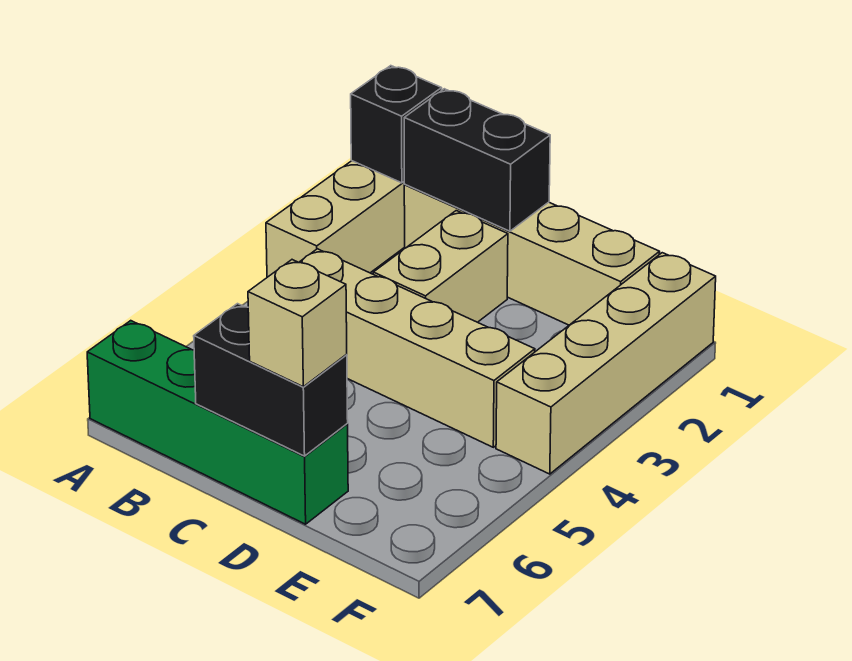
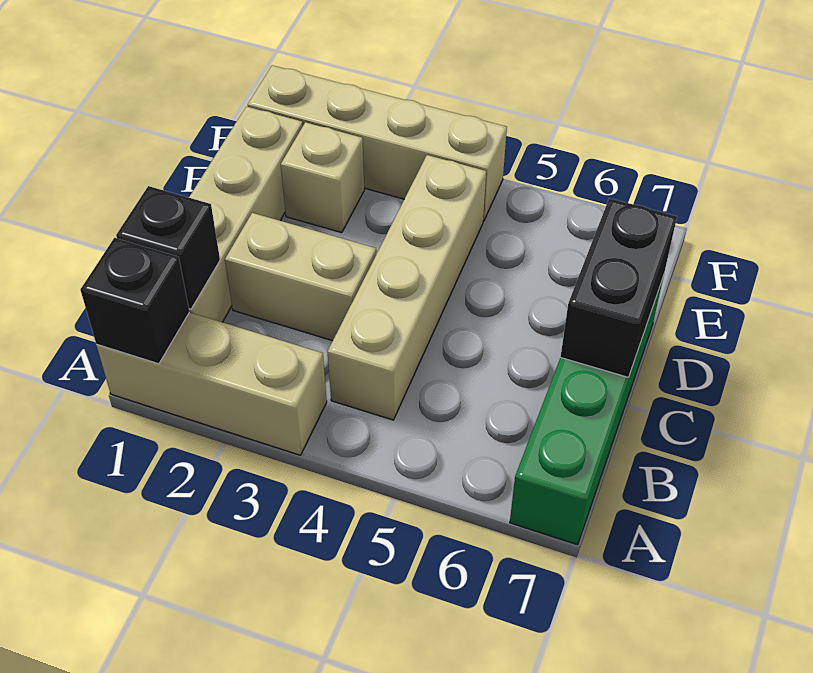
black brick B1:C1 level 2 -> black brick B1 level 2
tan brick D7 level 3 -> tan brick E2 level 1

